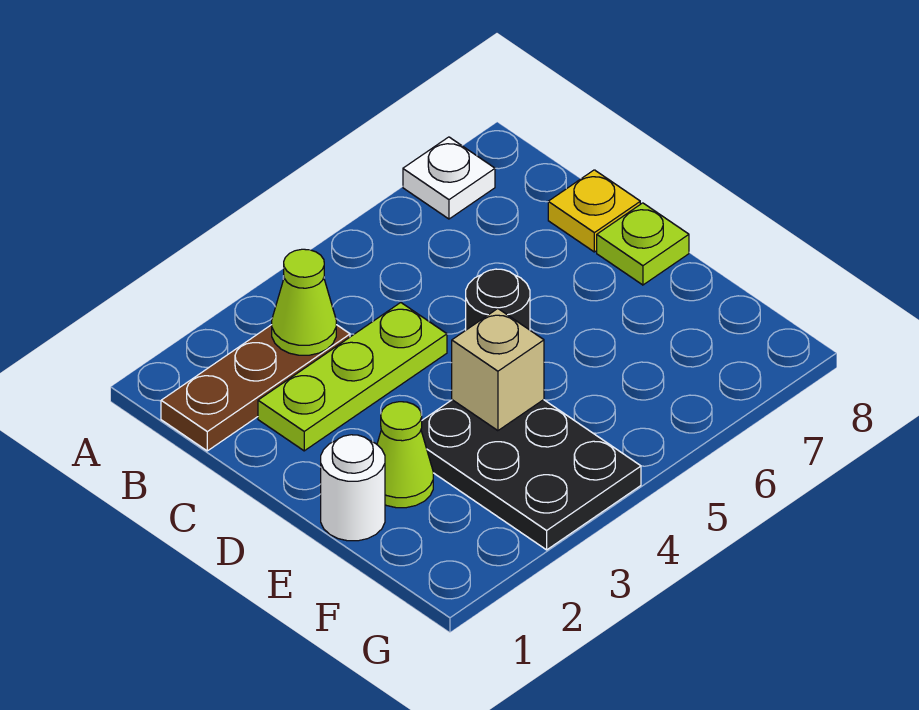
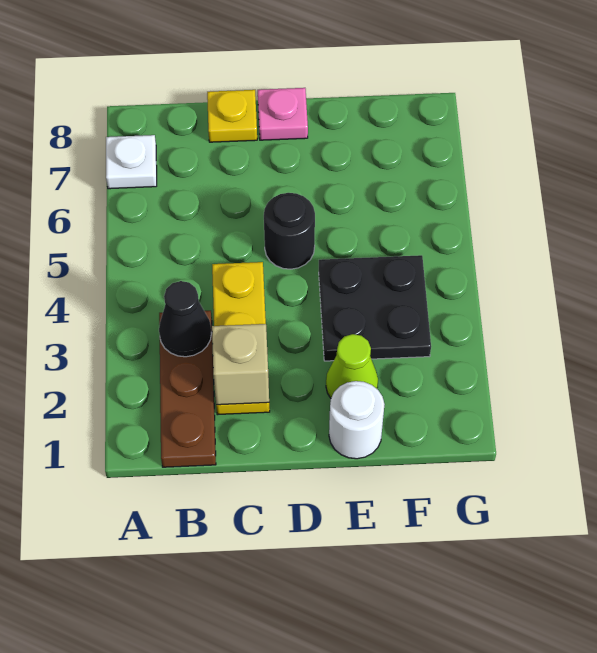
lime cone B3 level 2 -> black cone B3 level 2
lime plate C2:C4 level 1 -> yellow plate C2:C4 level 1
lime plate D8 level 1 -> pink plate D8 level 1
black plate E3:G4 level 1 -> black plate E3:F4 level 1
tan brick E4 level 2 -> tan brick C2 level 2

